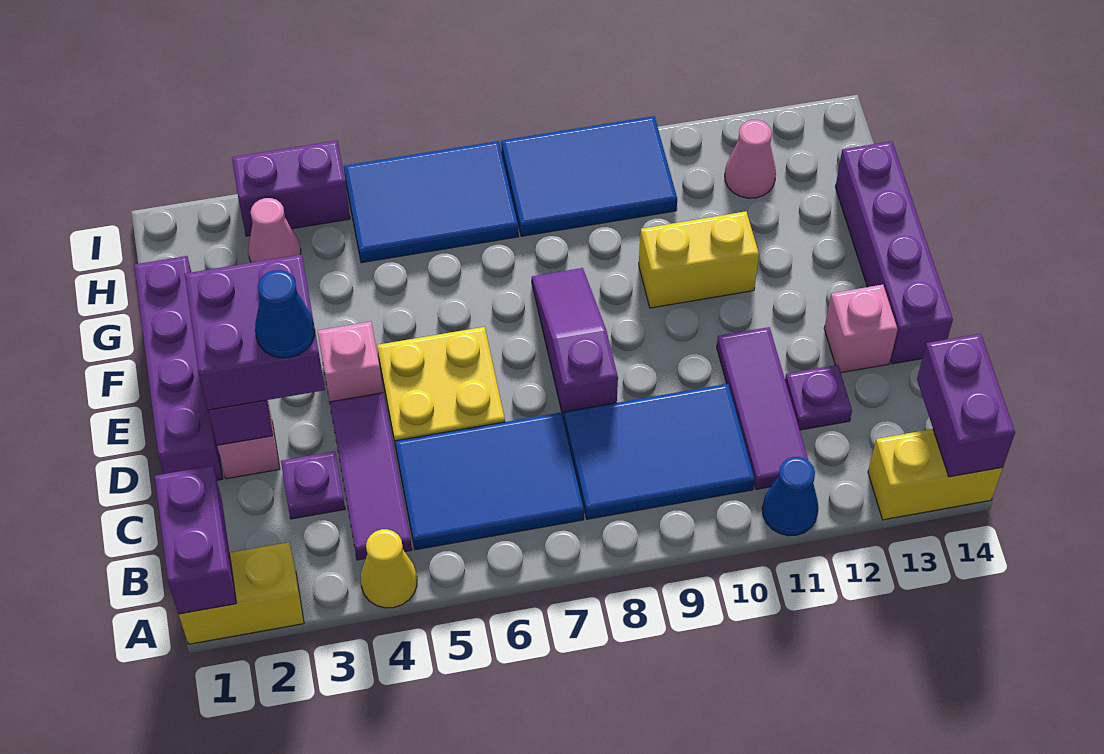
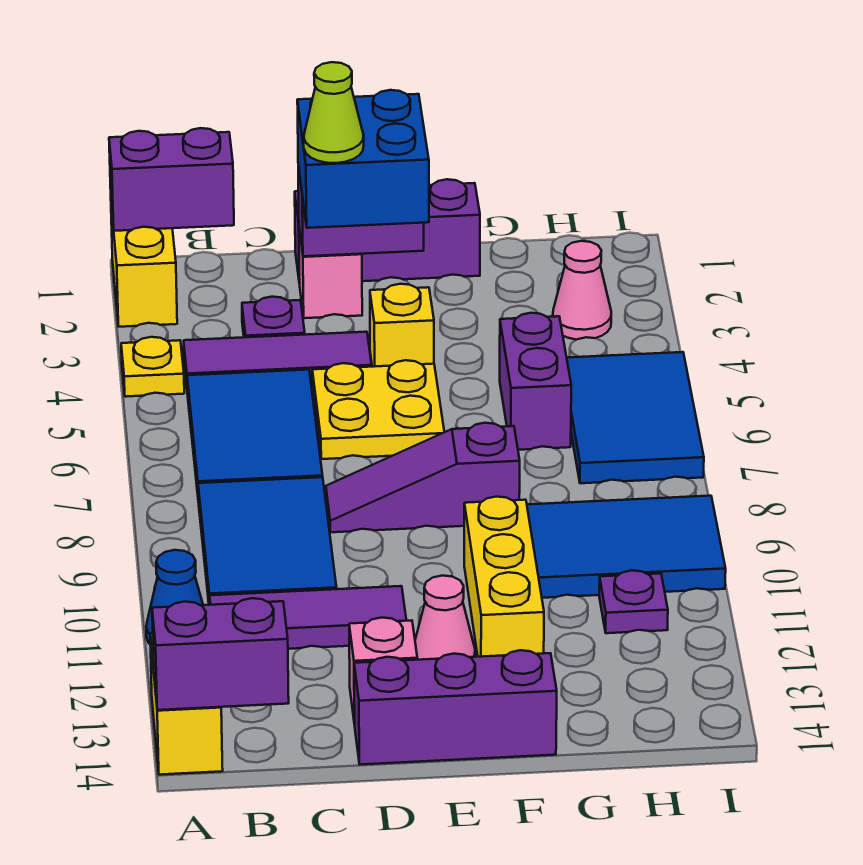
yellow cone A4 level 1 -> yellow plate A4 level 1
purple plate C12 level 1 -> purple plate H11 level 1
purple brick D1:G1 level 1 -> purple brick D1:F1 level 1
purple brick D2:E3 level 3 -> blue brick D2:E3 level 3
blue cone D3 level 4 -> lime cone D3 level 4
purple slope D8:F8 level 1 top D -> purple slope D8:F8 level 1 top F
purple brick D14:G14 level 1 -> purple brick D14:F14 level 1
pink brick E4 level 1 -> yellow brick E4 level 1
yellow brick F10:F11 level 1 -> yellow brick F10:F12 level 1
blue tile H8:I10 level 1 -> blue tile G9:I10 level 1
pink cone H12 level 1 -> pink cone E12 level 1
purple brick I3:I4 level 1 -> purple brick G5:G6 level 1

